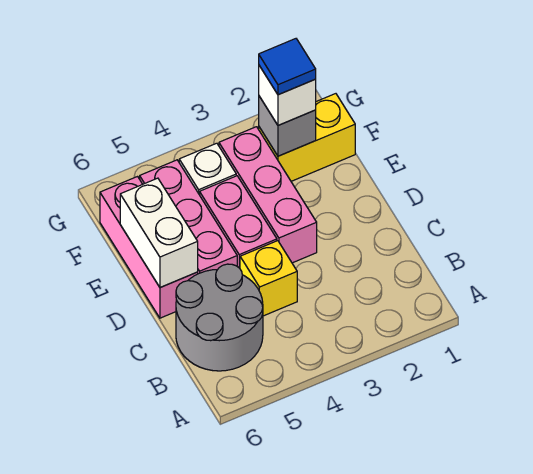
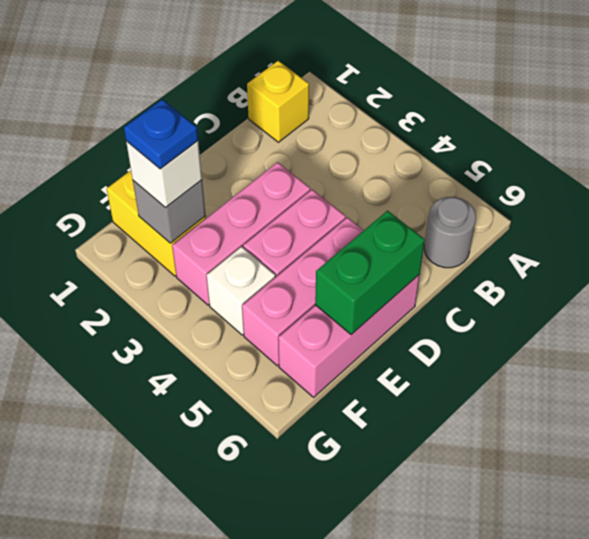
grey round brick B5:C6 level 1 -> grey round brick B6 level 1
yellow brick C4 level 1 -> yellow brick B1 level 1
white brick D6:E6 level 2 -> green brick D6:E6 level 2
blue tile F2 level 4 -> blue plate F2 level 4

